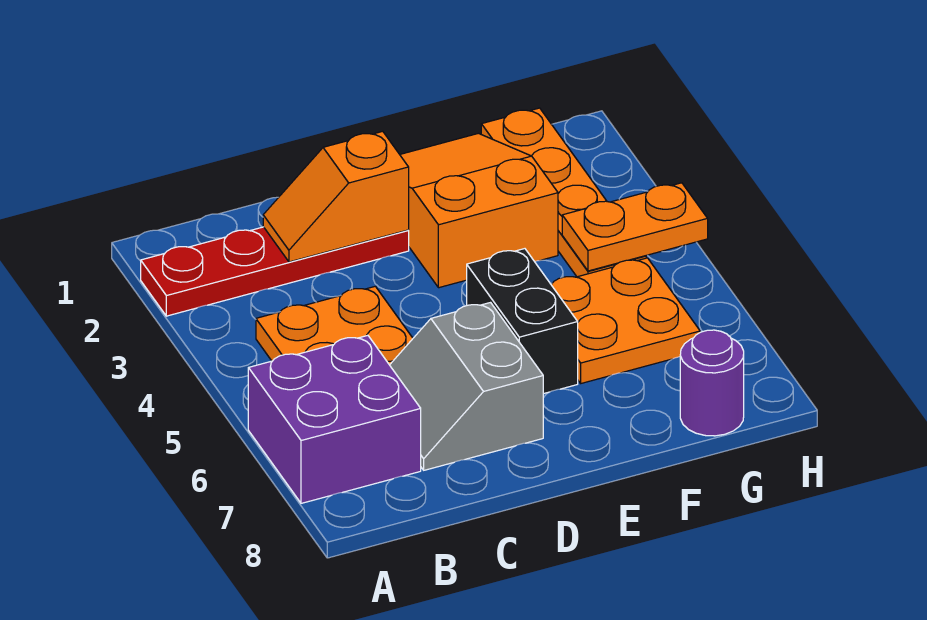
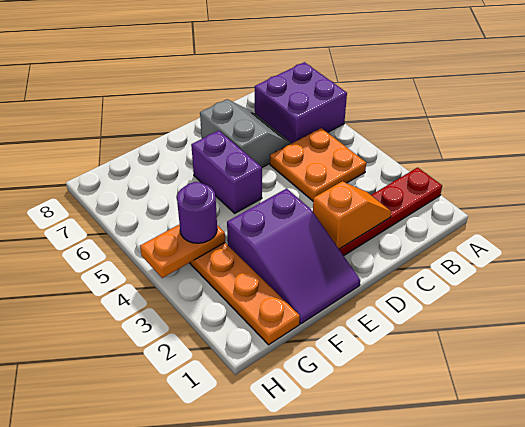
orange slope E1:F3 level 1 top 3 -> purple slope E1:F3 level 1 top 3
black brick E5:E6 level 1 -> purple brick E5:E6 level 1
orange plate F5:G6 level 1 -> none
purple round brick G8 level 1 -> purple round brick G4 level 3

